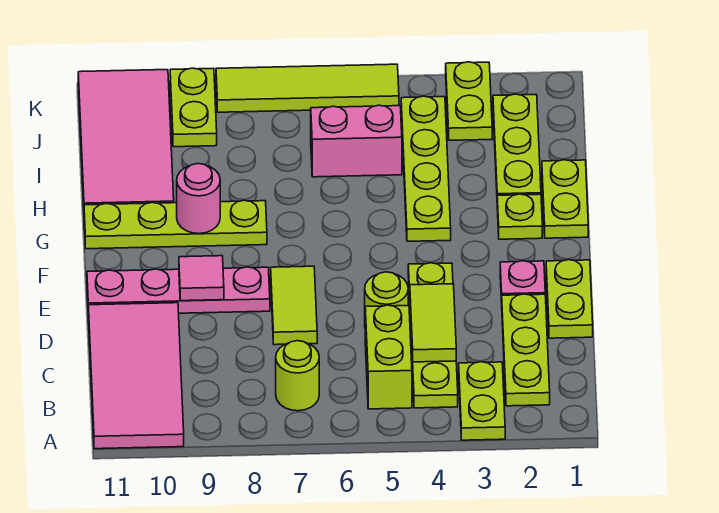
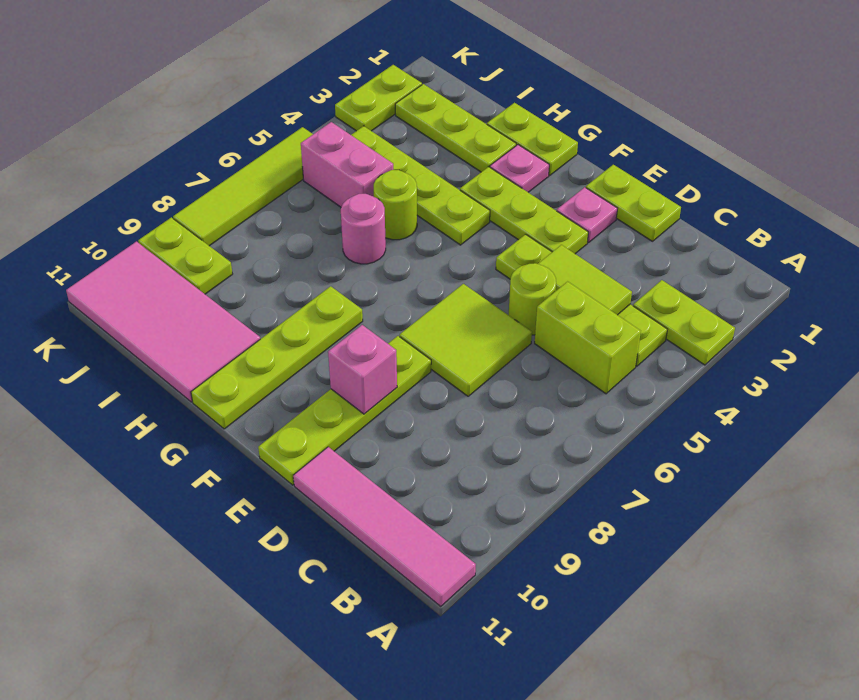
pink tile A10:D11 level 1 -> pink tile A11:D11 level 1
lime plate B2:D2 level 1 -> lime plate E3:G3 level 1
lime round brick B7 level 1 -> lime round brick H5 level 1
lime tile D7:E7 level 1 -> lime tile D6:E7 level 1
pink plate E8:E11 level 1 -> lime plate E8:E11 level 1
pink tile E9 level 2 -> pink brick E9 level 2
lime plate G2 level 1 -> pink plate G2 level 1
pink round brick G9 level 2 -> pink round brick H6 level 1
pink brick I5:I6 level 1 -> pink brick I5:J5 level 1
lime plate J3:K3 level 1 -> lime plate K2:K3 level 1

